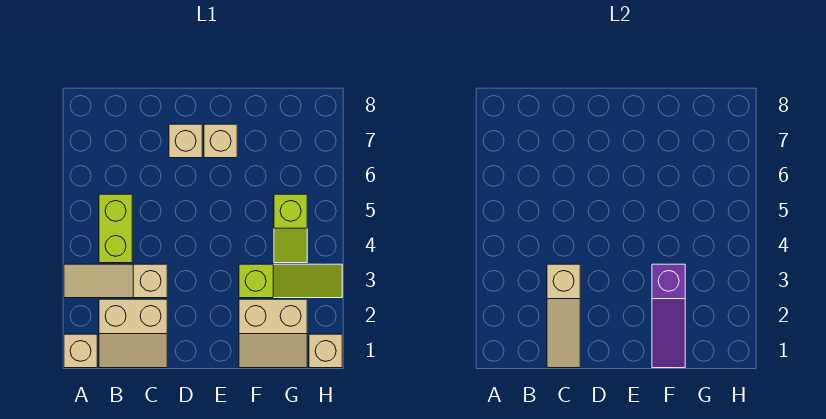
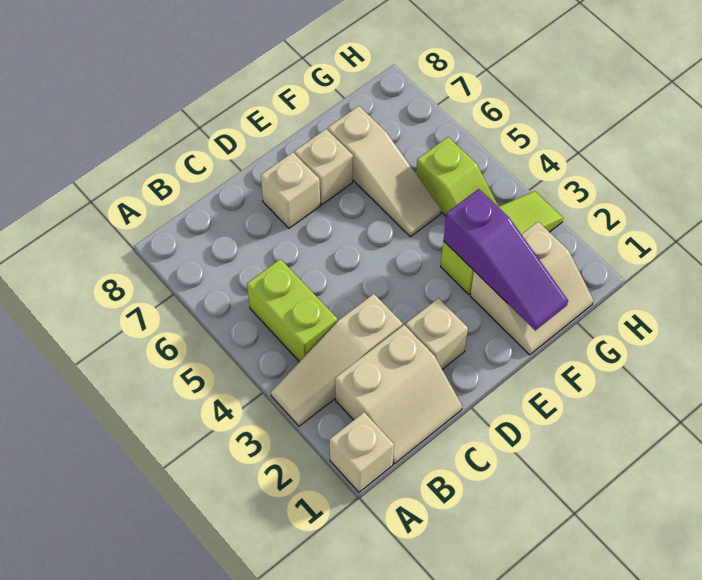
tan slope C1:C3 level 2 top 3 -> tan slope F5:F7 level 1 top 7
tan brick H1 level 1 -> tan brick D2 level 1

